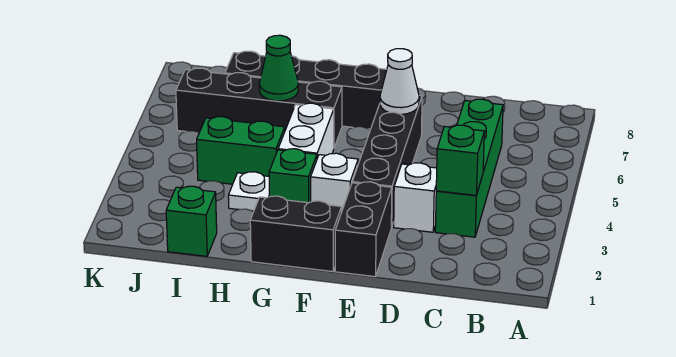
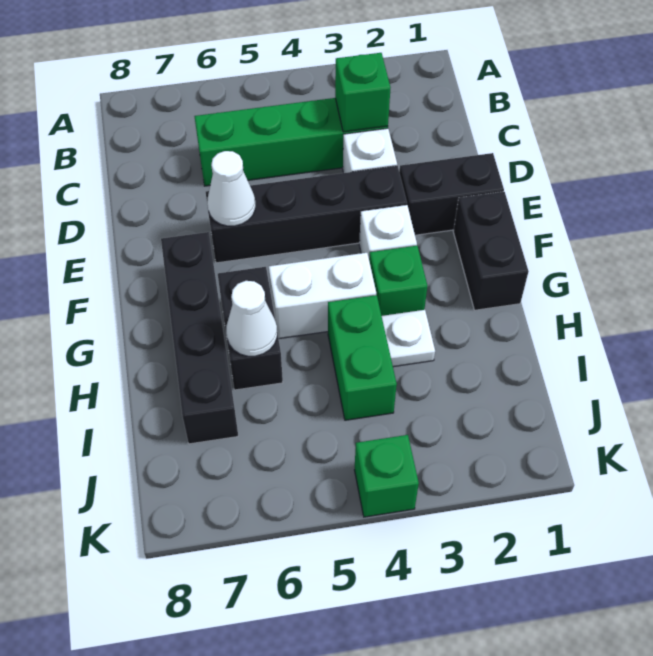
black brick G6:J6 level 1 -> black brick G6:H6 level 1
green cone H6 level 2 -> white cone H6 level 2
green brick I1 level 1 -> green brick K4 level 1

